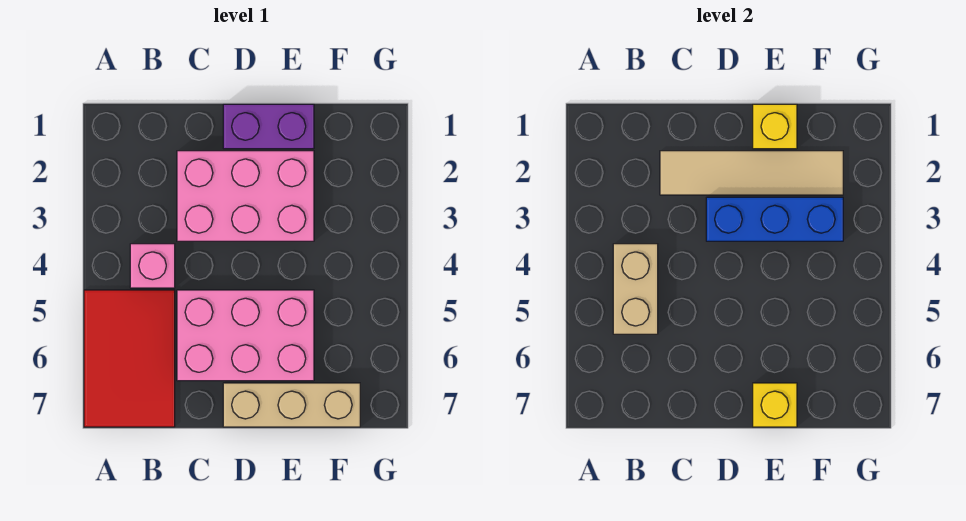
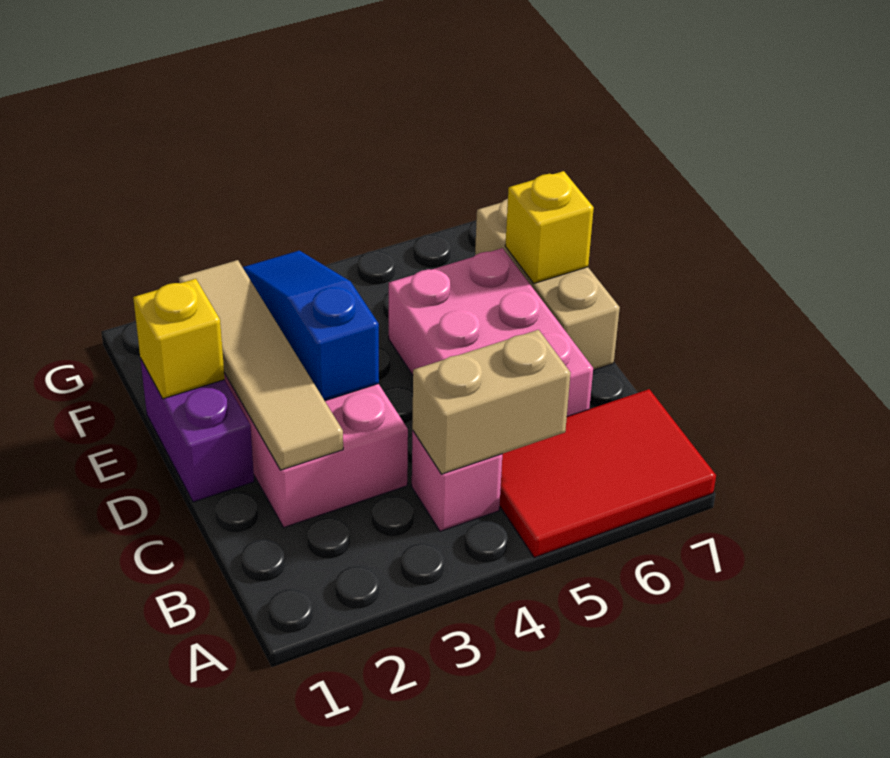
blue brick D3:F3 level 2 -> blue slope D3:F3 level 2 top D

